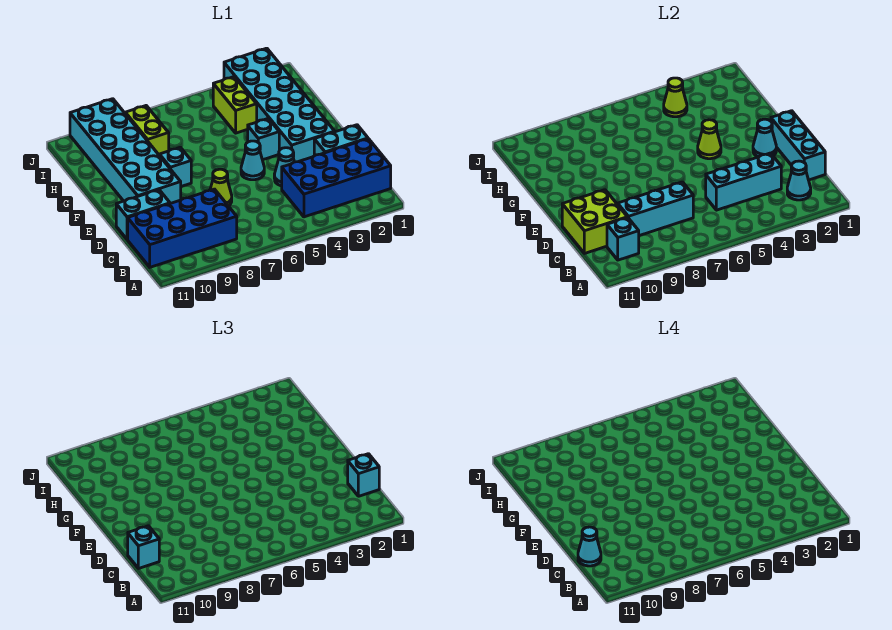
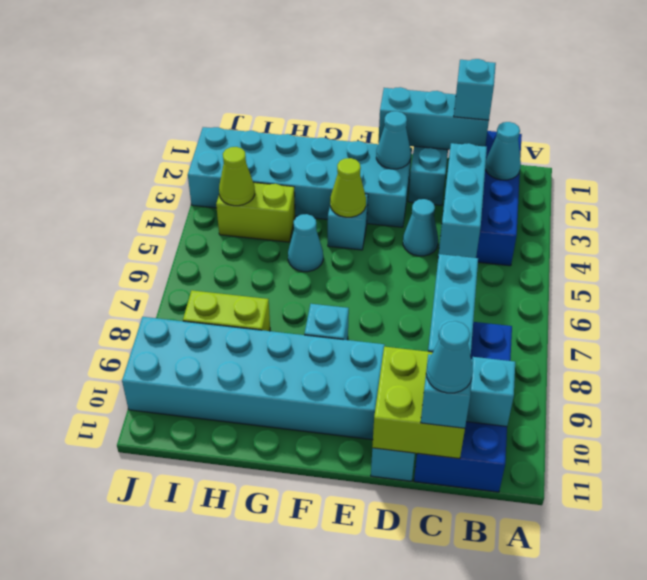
lime cone D7 level 1 -> none
cyan cone E5 level 1 -> cyan cone G5 level 1

